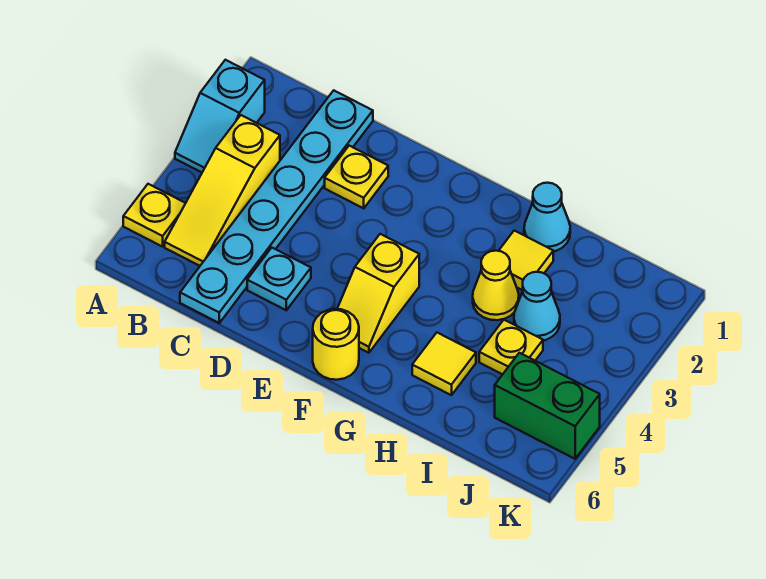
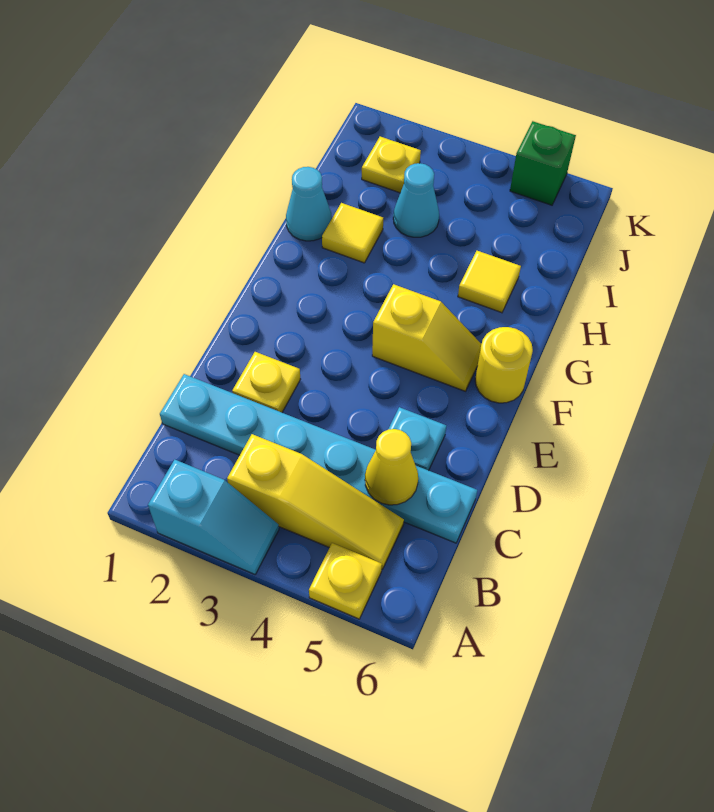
yellow cone H3 level 1 -> yellow cone C5 level 2
yellow plate I4 level 1 -> yellow plate J2 level 1
green brick J5:K5 level 1 -> green brick K5 level 1

